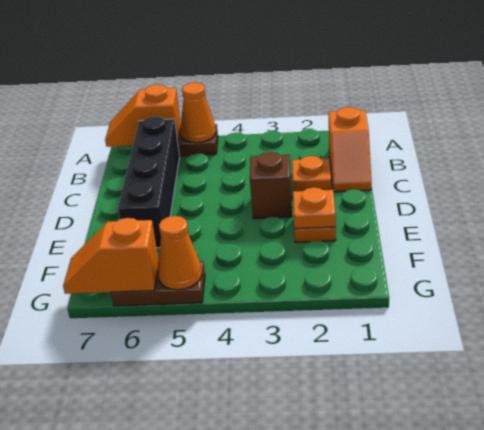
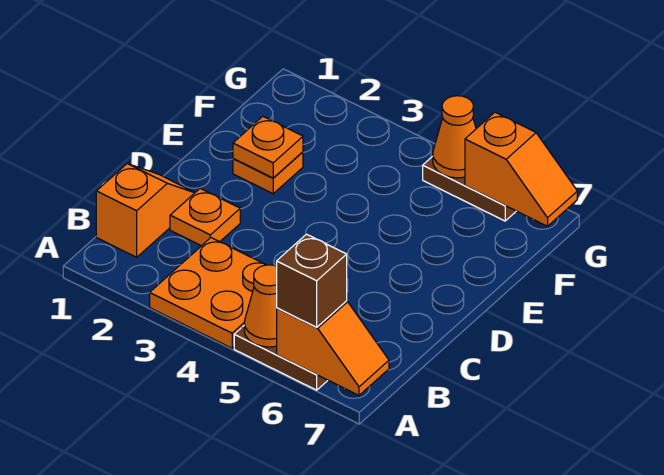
none -> orange plate A3:B4 level 1
black brick B6:E6 level 1 -> none
brown brick D3 level 1 -> brown brick A6 level 3

